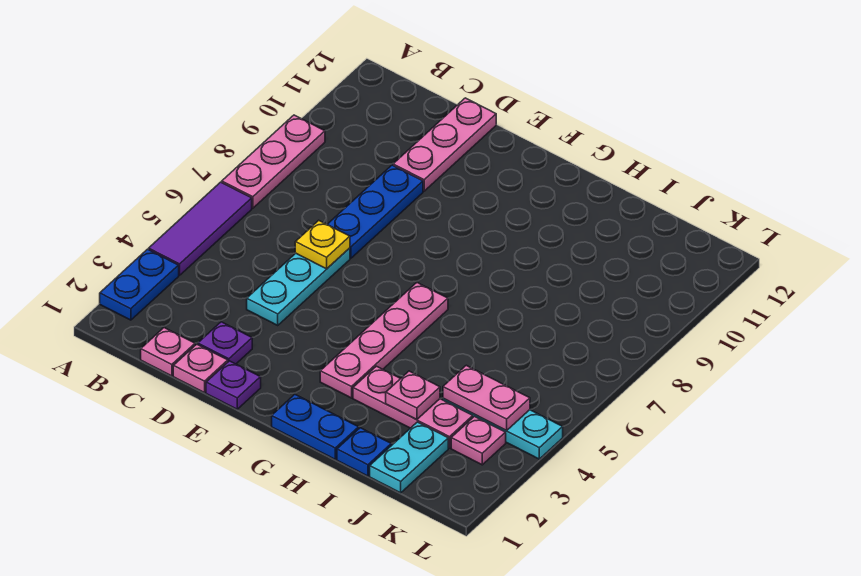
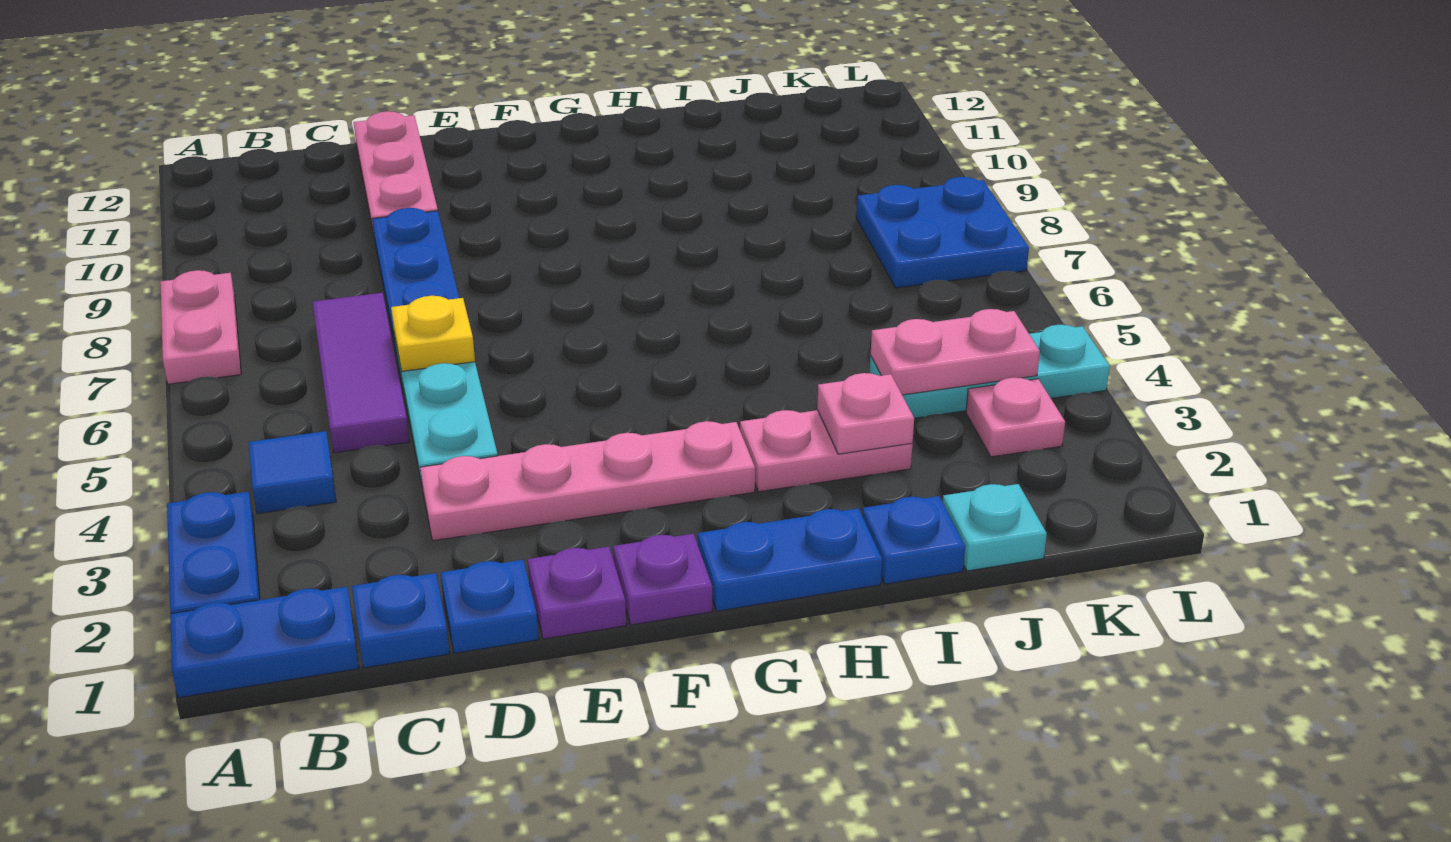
none -> blue plate A1:B1 level 1
purple tile A4:A6 level 1 -> purple tile C5:C7 level 1
pink plate A7:A9 level 1 -> pink plate A7:A8 level 1
none -> blue tile B4 level 1
pink plate C1 level 1 -> blue plate C1 level 1
pink plate D1 level 1 -> blue plate D1 level 1
purple plate D2 level 1 -> purple plate F1 level 1
pink plate G3:G6 level 1 -> pink plate D3:G3 level 1
pink plate H3:J3 level 1 -> pink plate H3:I3 level 1
cyan plate J1:J2 level 1 -> cyan plate J1 level 1
none -> blue plate K7:L8 level 1

